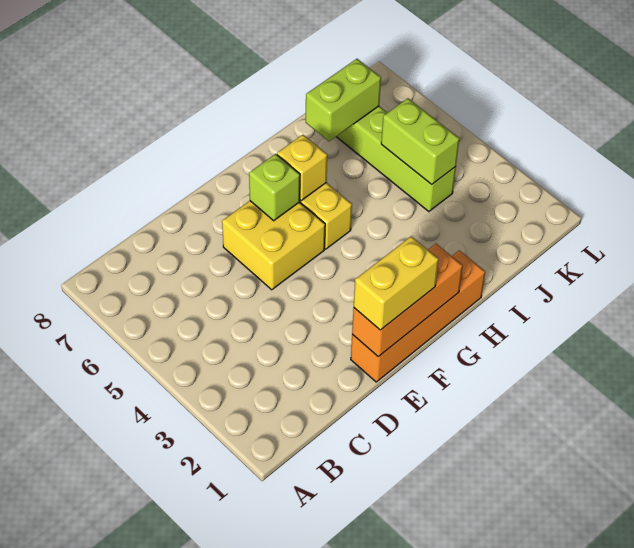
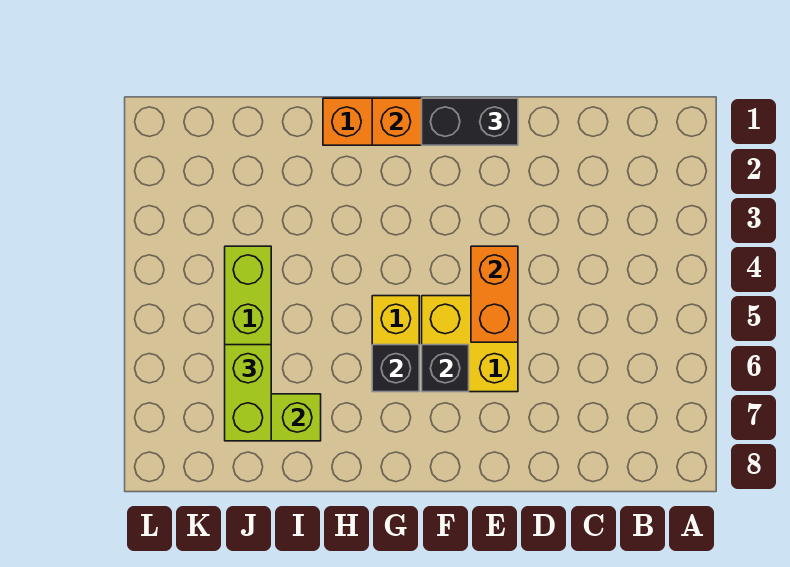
yellow brick E1:F1 level 3 -> black brick E1:F1 level 3
none -> orange brick E4:E5 level 2
lime brick F6 level 2 -> black brick F6 level 2
yellow brick G6 level 2 -> black brick G6 level 2
lime brick J4:J5 level 2 -> lime brick J6:J7 level 3

